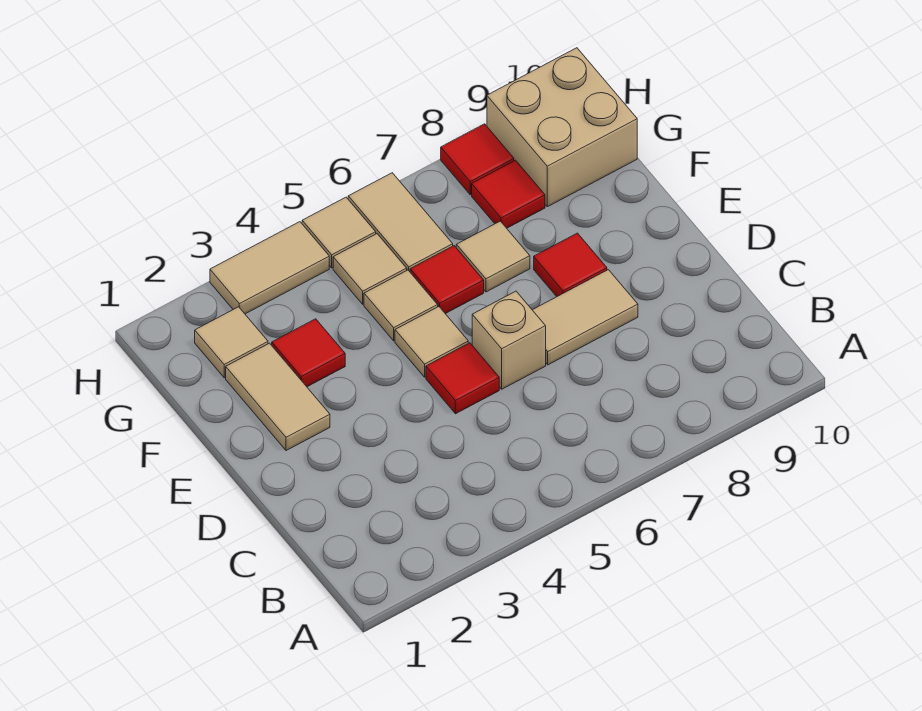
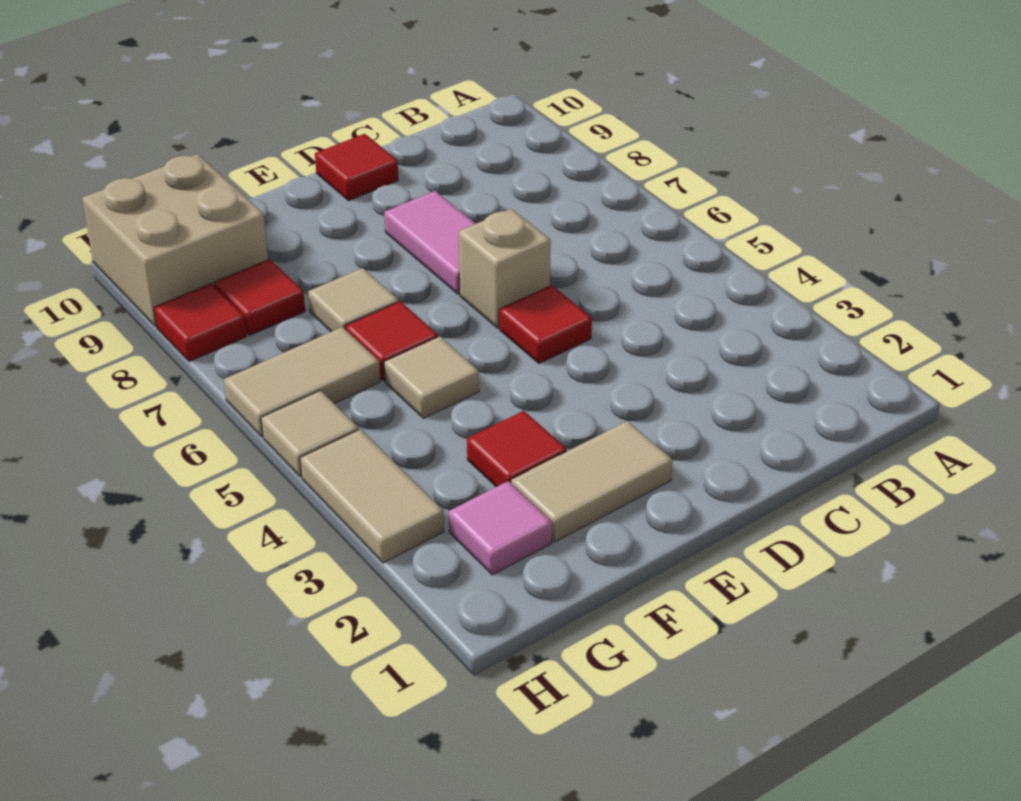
tan tile D7:D8 level 1 -> pink tile D7:D8 level 1
tan tile E5 level 1 -> none
red tile E8 level 1 -> red tile D10 level 1
tan tile G2 level 1 -> pink tile G2 level 1
tan tile G5 level 1 -> none

